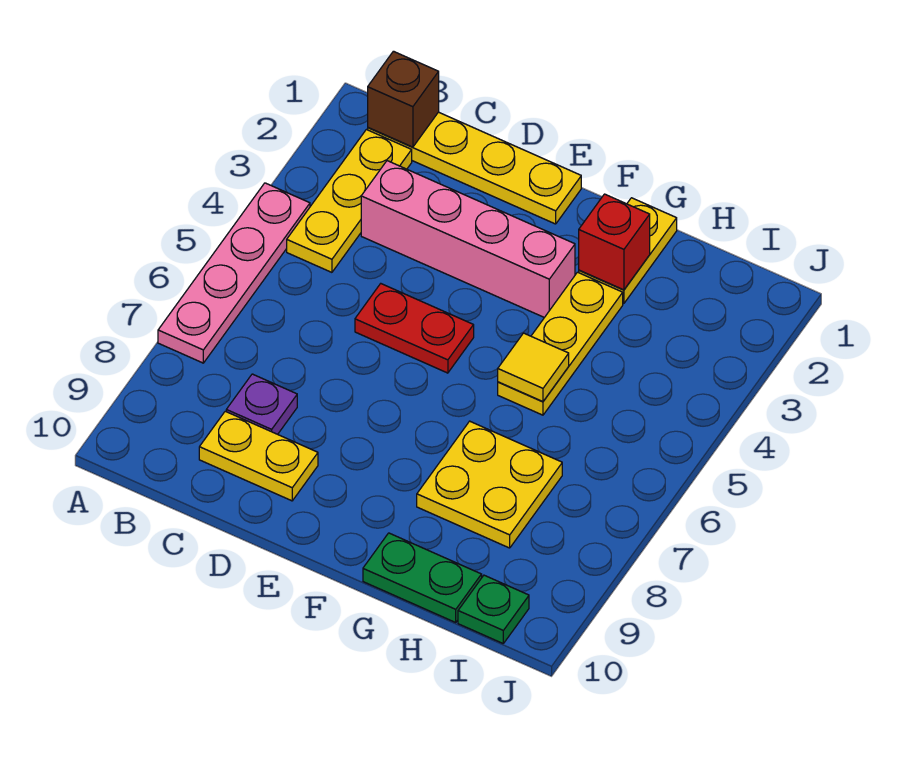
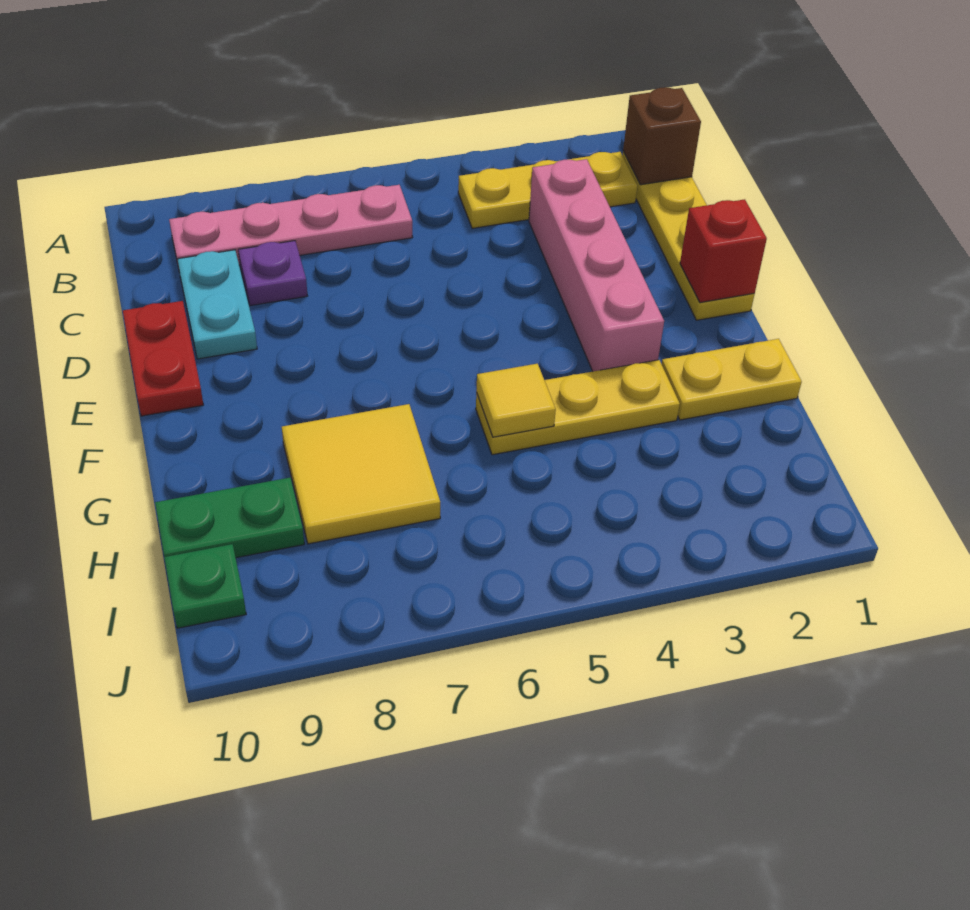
pink plate A4:A7 level 1 -> pink plate B6:B9 level 1
yellow plate C9:D9 level 1 -> cyan plate C9:D9 level 1
red plate D5:E5 level 1 -> red plate D10:E10 level 1
red brick G2 level 2 -> red brick E1 level 2
yellow plate G7:H8 level 1 -> yellow tile G7:H8 level 1
green plate G10:H10 level 1 -> green plate H9:H10 level 1

